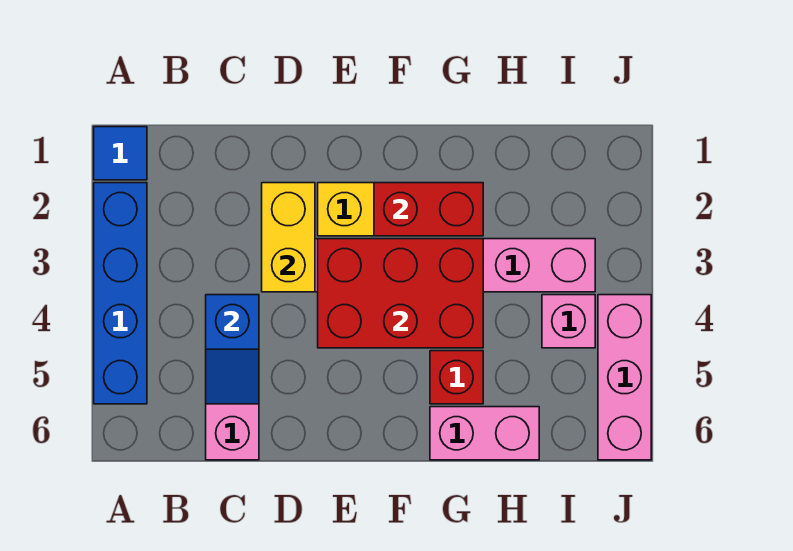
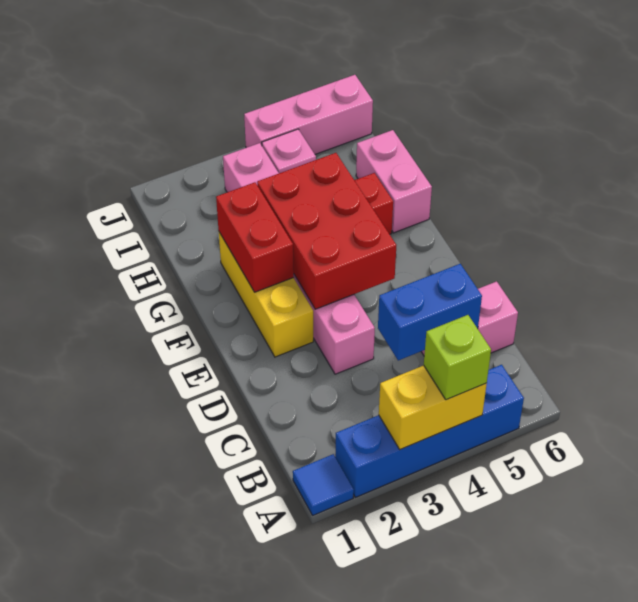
none -> lime brick A4 level 3
blue slope C4:C5 level 2 top 4 -> blue brick C4:C5 level 2
yellow brick D2:D3 level 2 -> yellow brick A3:A4 level 2

